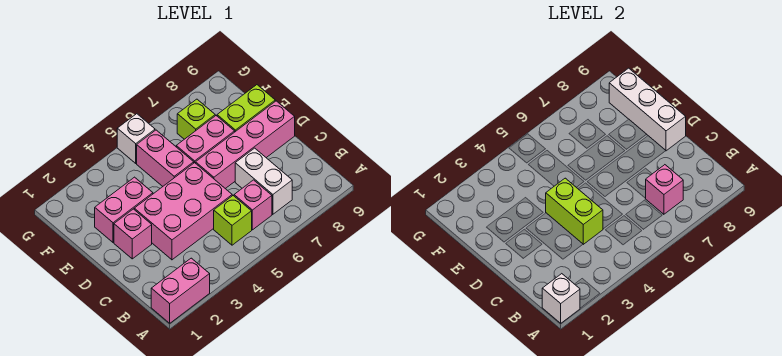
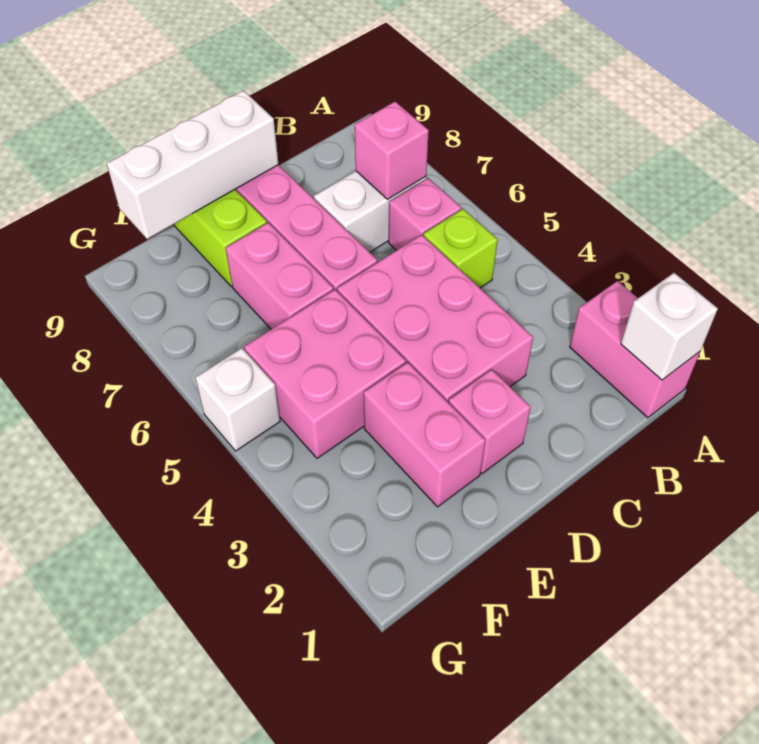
lime brick C4:D4 level 2 -> none
pink brick E5:F5 level 1 -> pink brick E4:F5 level 1
lime brick F7 level 1 -> none

